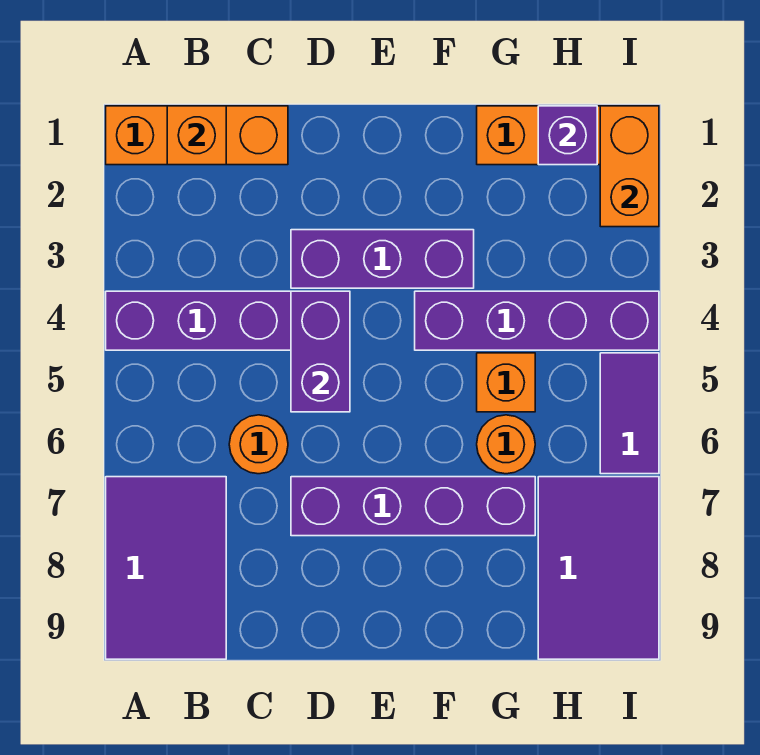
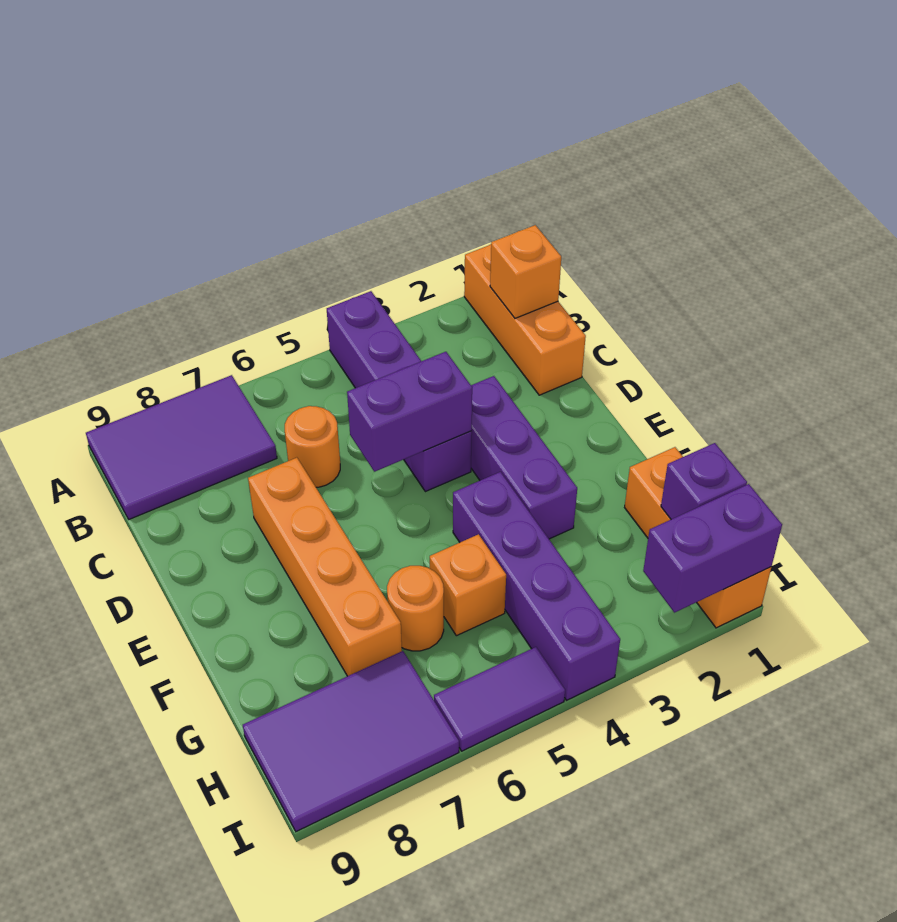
purple brick D7:G7 level 1 -> orange brick D7:G7 level 1
orange brick I1:I2 level 2 -> purple brick I1:I2 level 2

